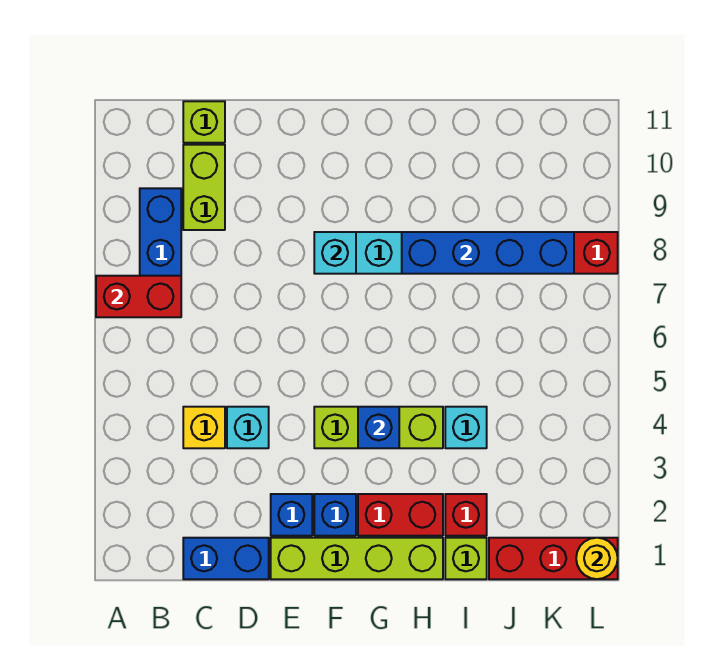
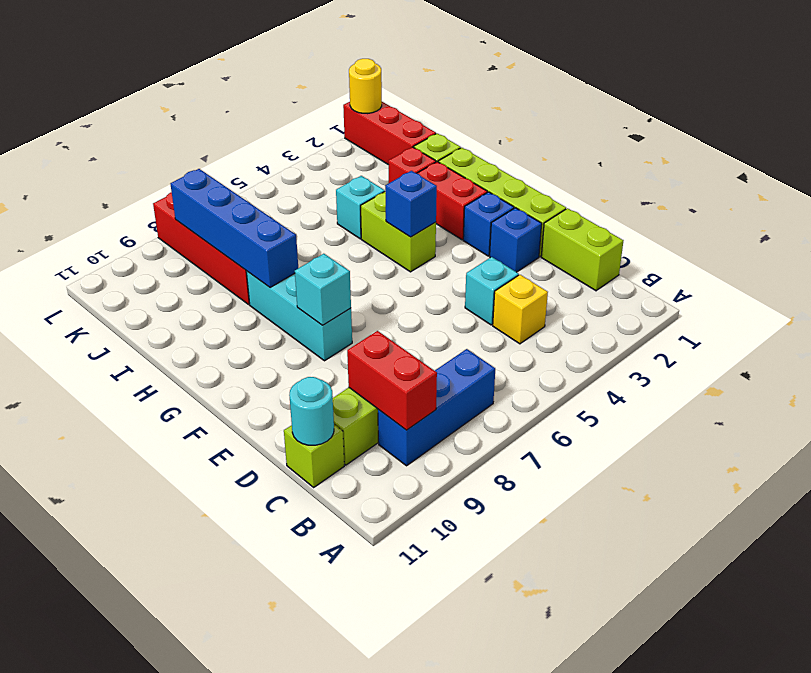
red brick A7:B7 level 2 -> red brick B9:C9 level 2
blue brick C1:D1 level 1 -> lime brick C1:D1 level 1
none -> cyan round brick C11 level 2
lime brick F4:H4 level 1 -> lime brick G4:H4 level 1

